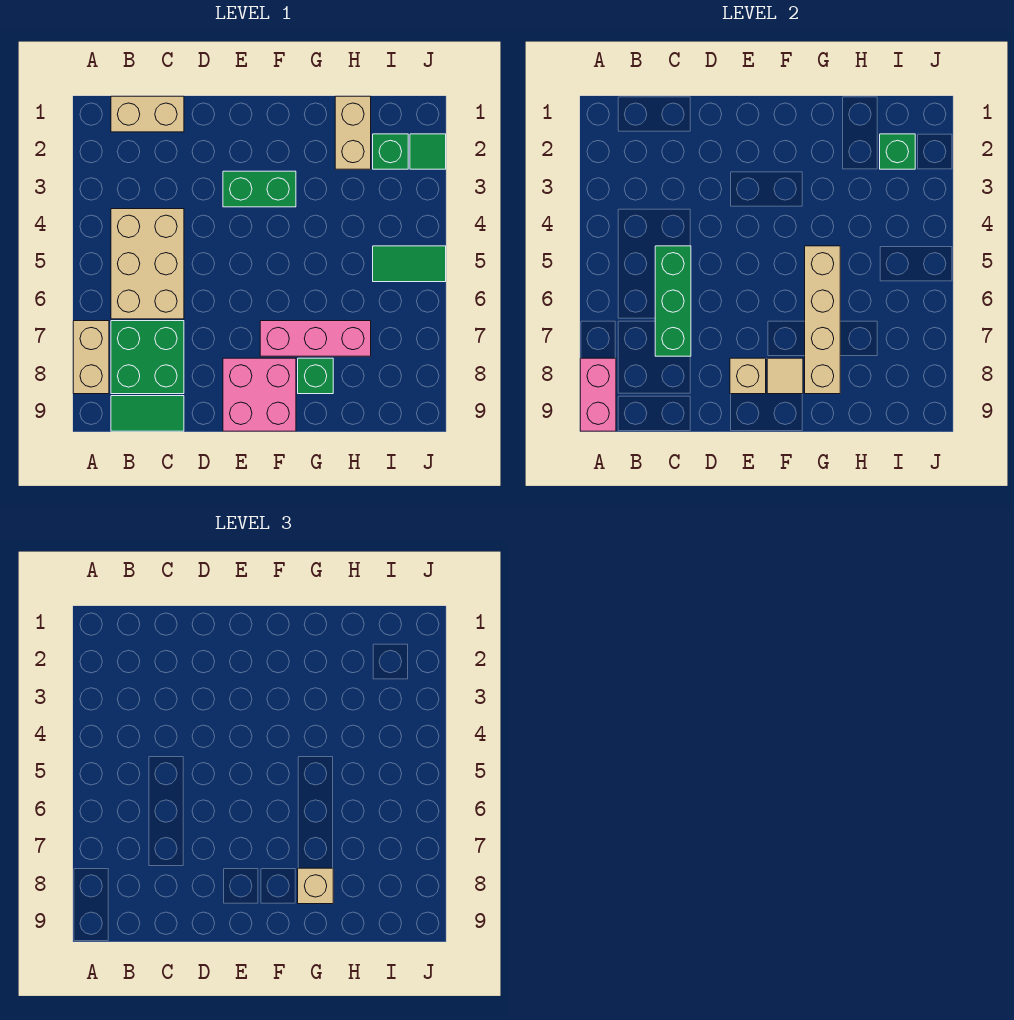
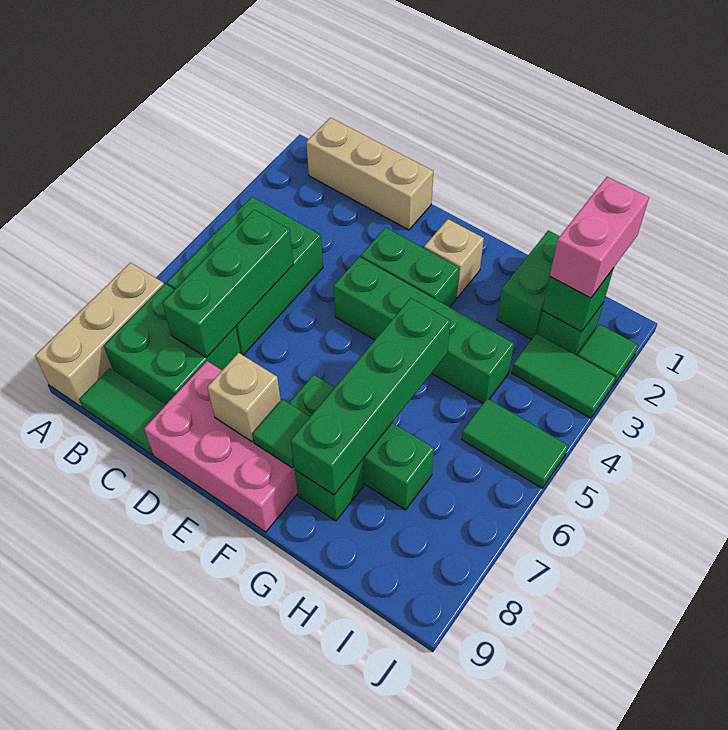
tan brick A7:A8 level 1 -> tan brick A7:A9 level 1
pink brick A8:A9 level 2 -> pink brick I1:I2 level 3
tan brick B1:C1 level 1 -> tan brick B1:D1 level 1
tan brick B4:C6 level 1 -> green brick B4:C6 level 1
none -> green brick E4:H4 level 1
pink brick E8:F9 level 1 -> pink brick D8:F9 level 1
pink brick F7:H7 level 1 -> green brick F7:H7 level 1
tan tile F8 level 2 -> green tile F8 level 2
tan brick G5:G8 level 2 -> green brick G5:G8 level 2
tan brick G8 level 3 -> tan brick F2 level 1
tan brick H1:H2 level 1 -> green brick H1:H2 level 1
none -> green tile I3:J3 level 1

